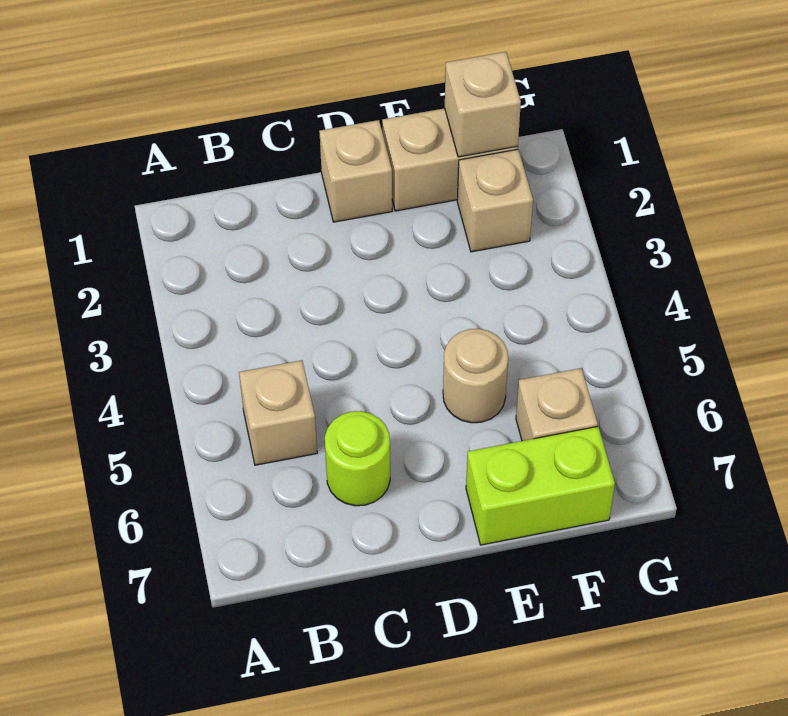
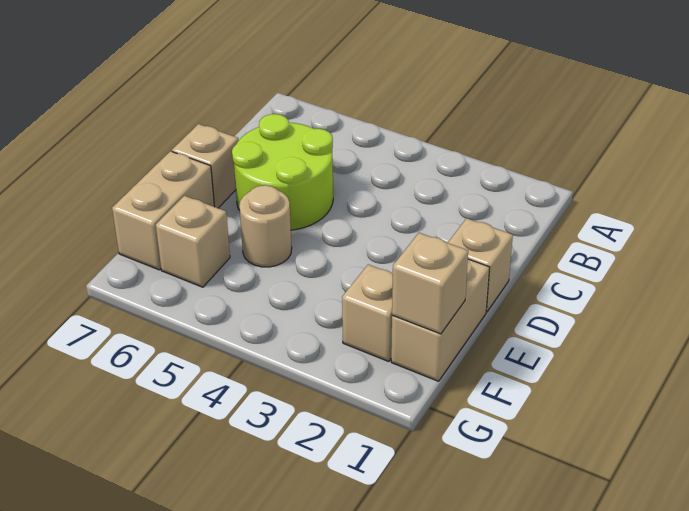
tan brick B5 level 1 -> tan brick D7 level 1
lime round brick C6 level 1 -> lime round brick C5:D6 level 1
lime brick E7:F7 level 1 -> tan brick E7:F7 level 1

